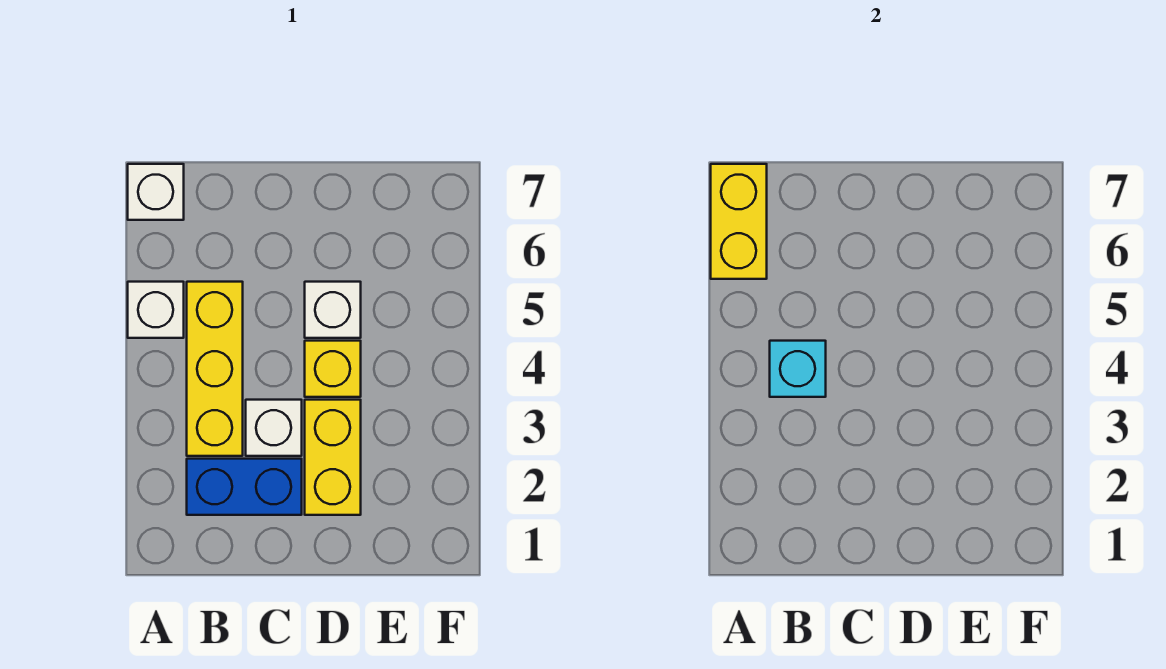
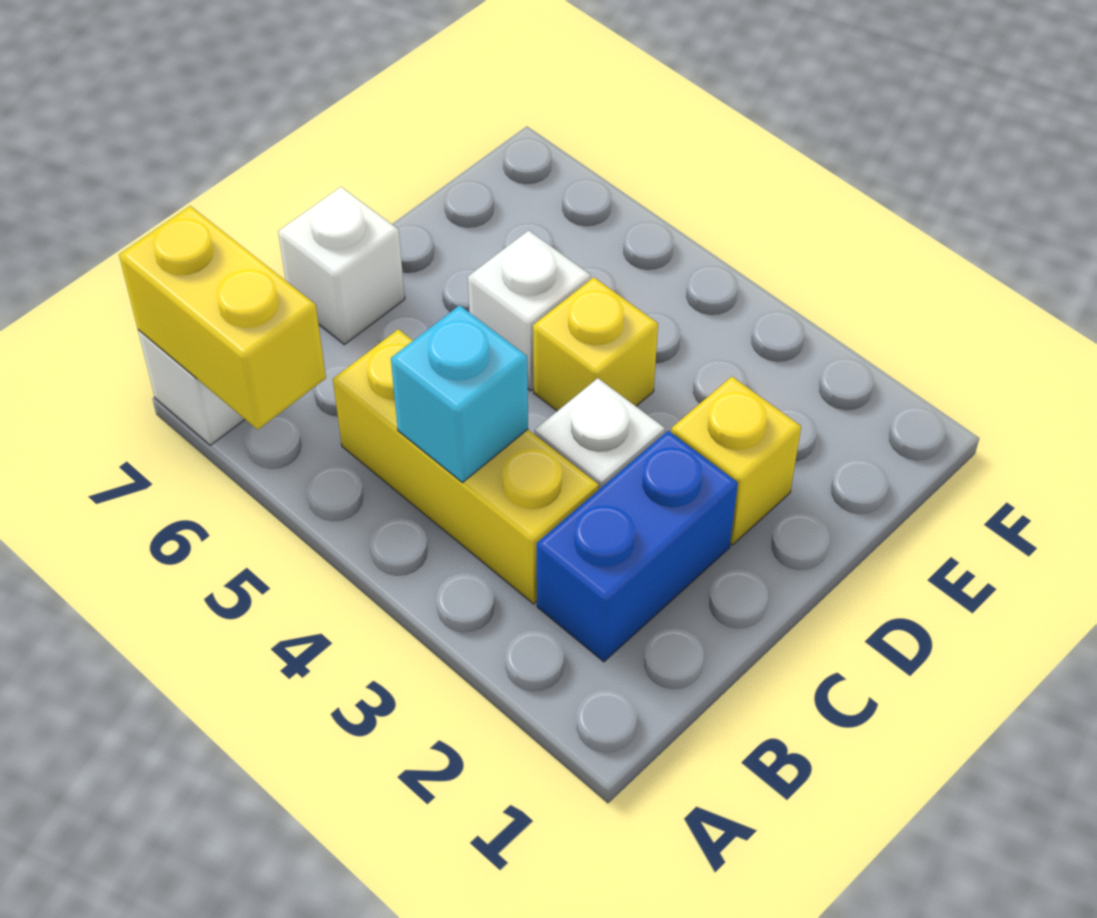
white brick A5 level 1 -> white brick C7 level 1
yellow brick D2:D3 level 1 -> yellow brick D2 level 1

